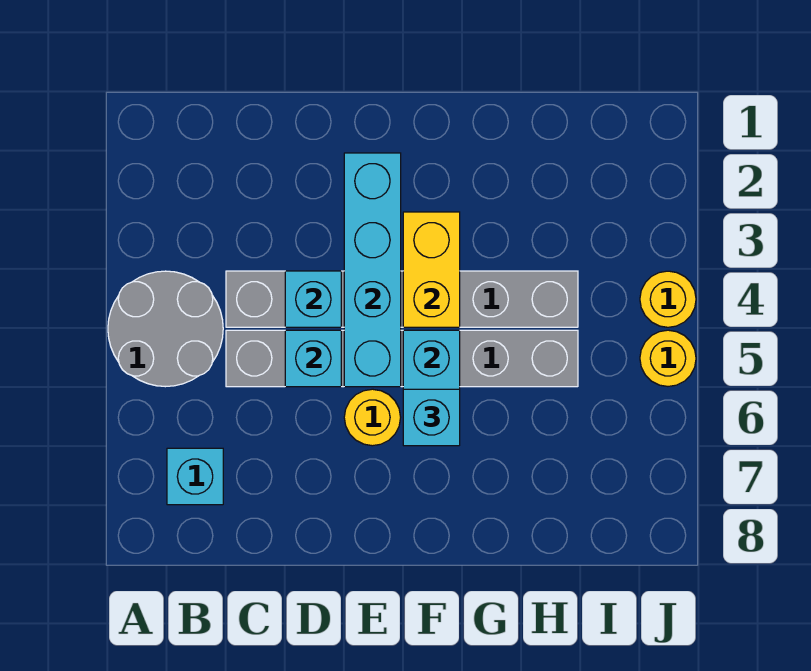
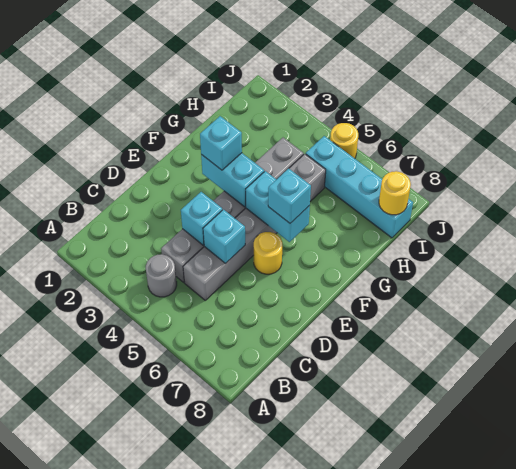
grey round brick A4:B5 level 1 -> grey round brick B4 level 1
cyan brick B7 level 1 -> cyan brick F3 level 3
cyan brick E2:E5 level 2 -> cyan brick I5:I8 level 1
yellow brick F3:F4 level 2 -> cyan brick F3:F4 level 2
yellow round brick J4 level 1 -> yellow round brick I8 level 2

